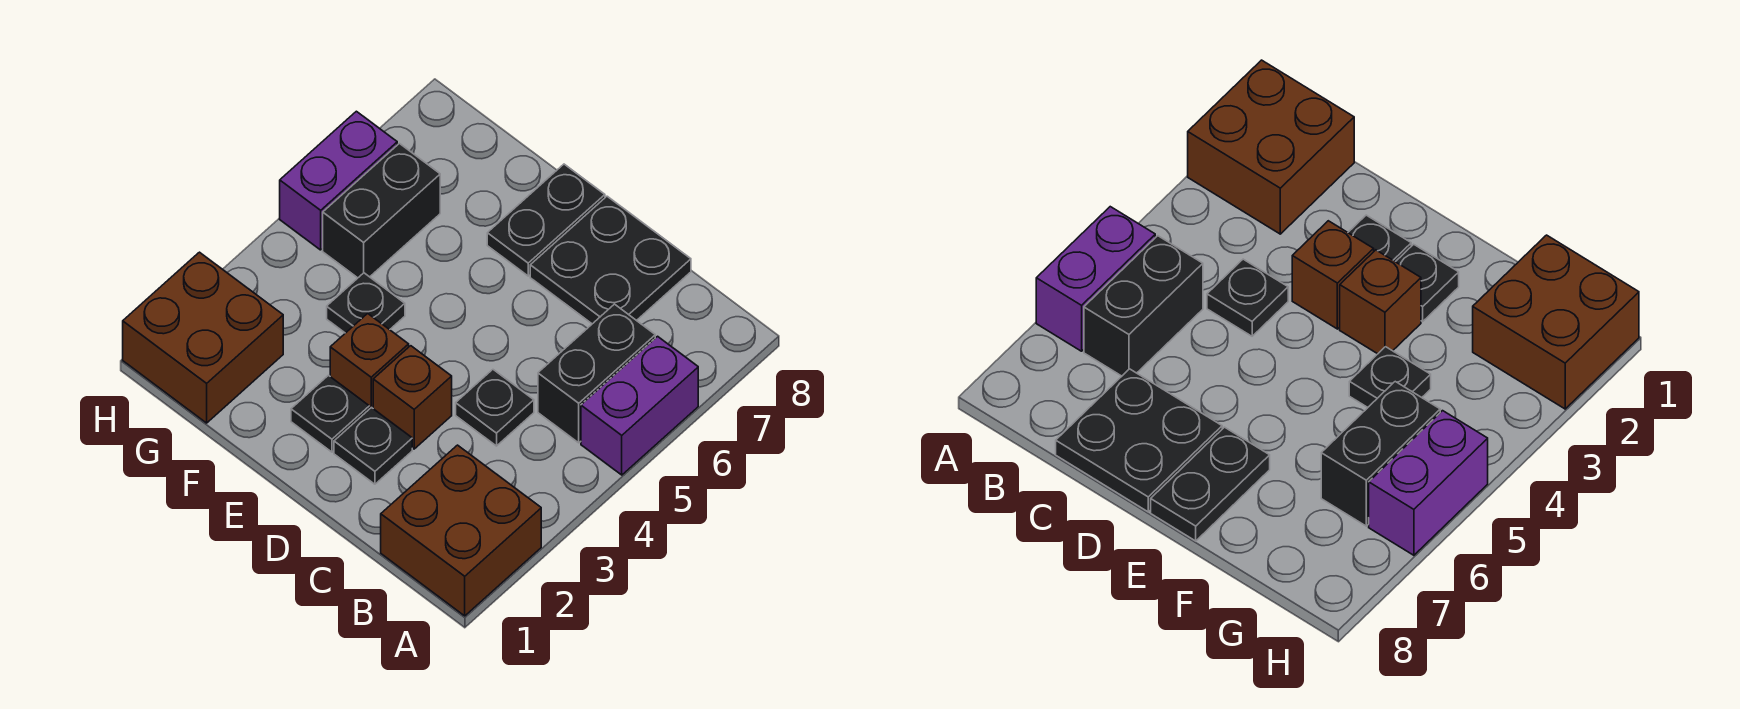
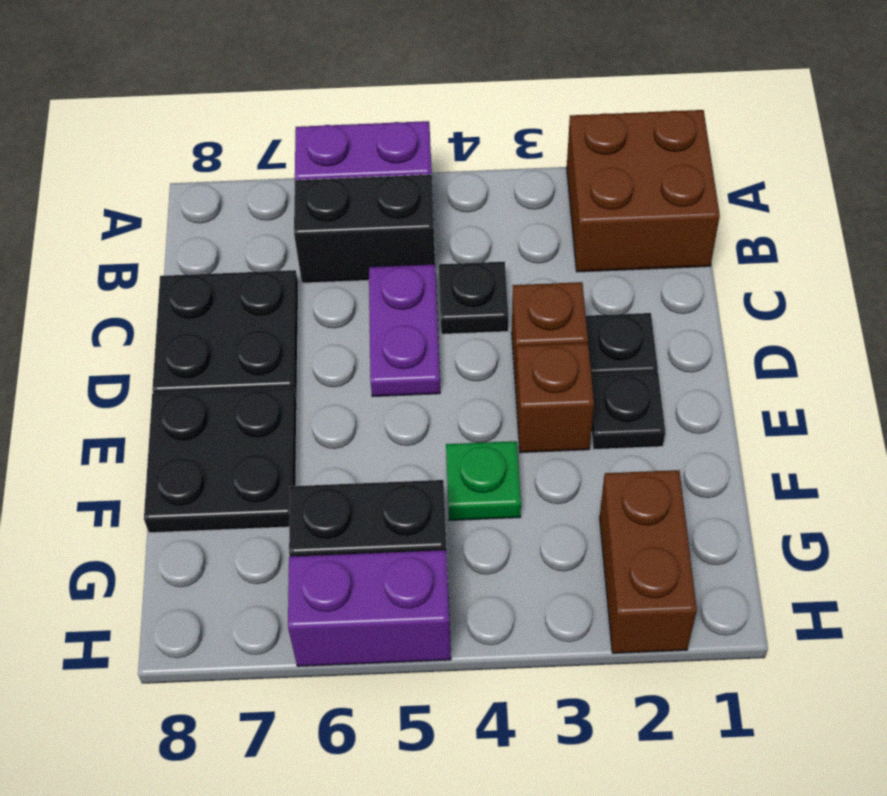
none -> purple plate C5:D5 level 1
black plate E7:E8 level 1 -> black plate E7:F8 level 1
black plate F4 level 1 -> green plate F4 level 1
brown brick G1:H2 level 1 -> brown brick G2:H2 level 1

